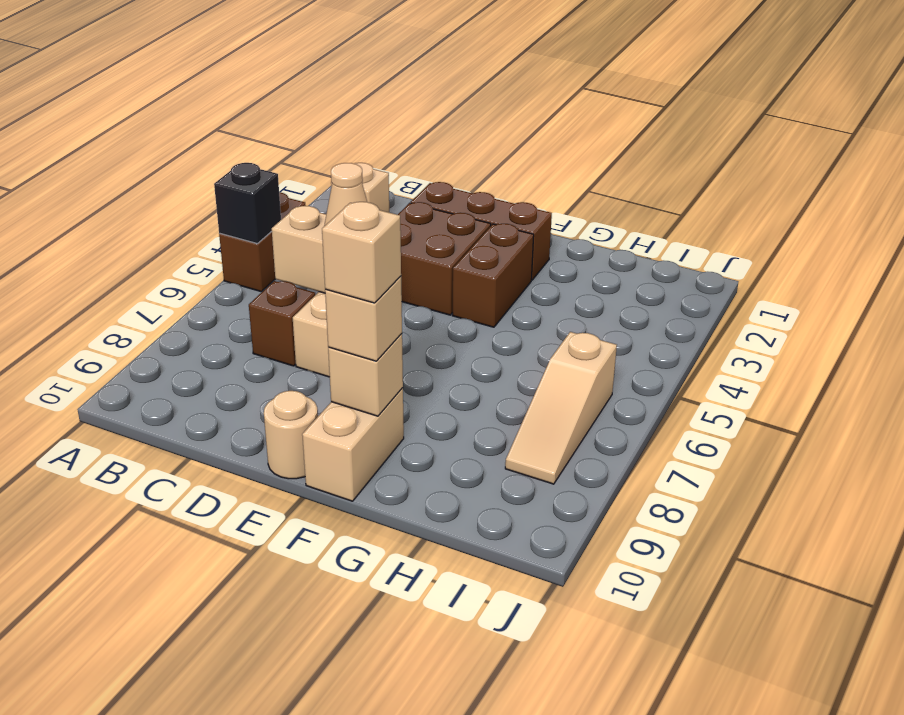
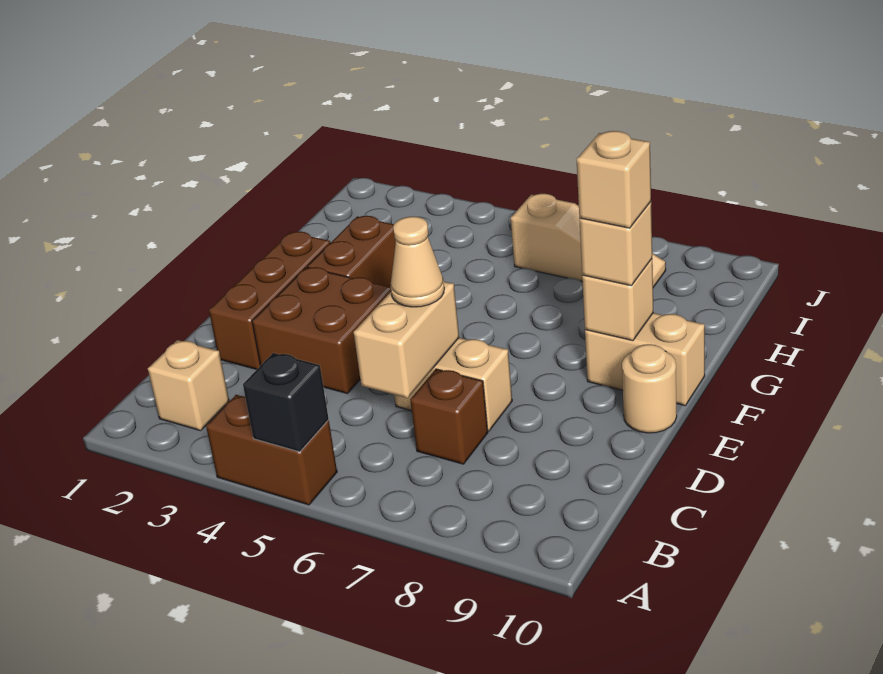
brown brick F3:F4 level 1 -> brown brick F3:G3 level 1

